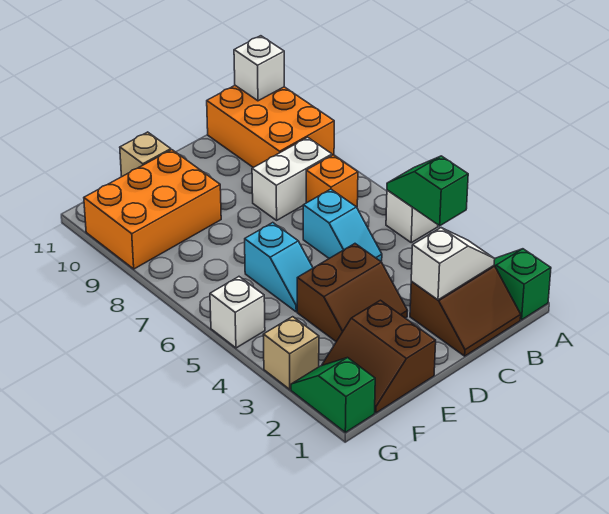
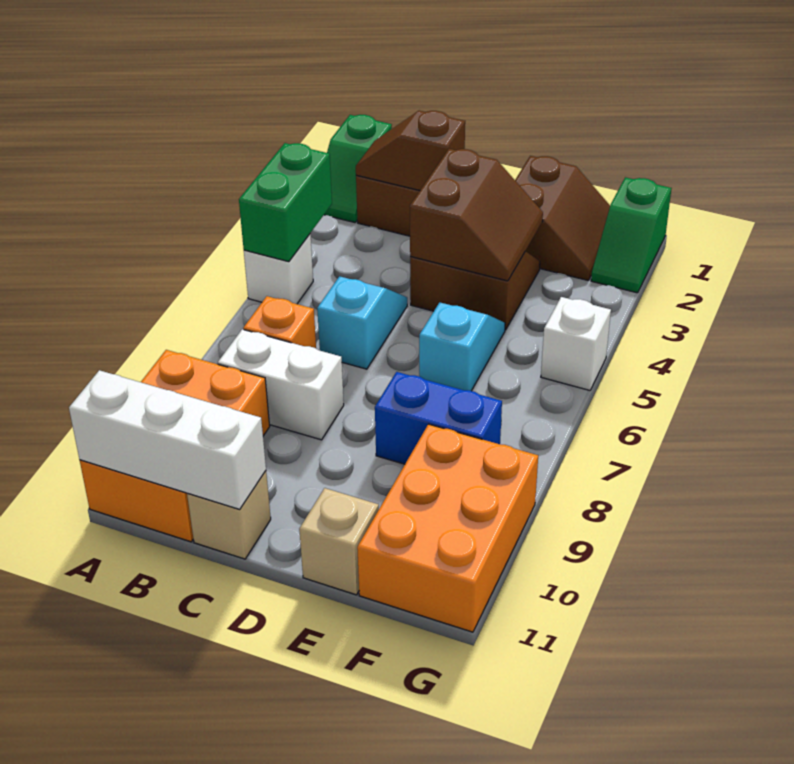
green slope A4:A5 level 2 top 4 -> green brick A4:A5 level 2
white brick A11 level 2 -> white brick A11:C11 level 2
white slope B2:C2 level 2 top C -> brown slope B2:C2 level 2 top C
none -> brown slope D3:E4 level 2 top D
none -> blue brick E8:F8 level 1
orange brick E9:G10 level 1 -> orange brick F9:G11 level 1
tan brick G3 level 1 -> tan brick C11 level 1

